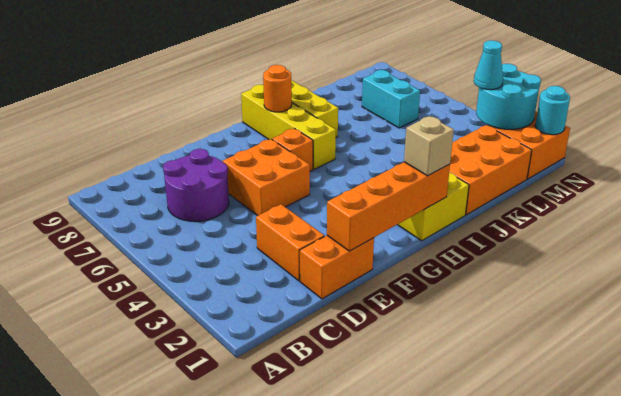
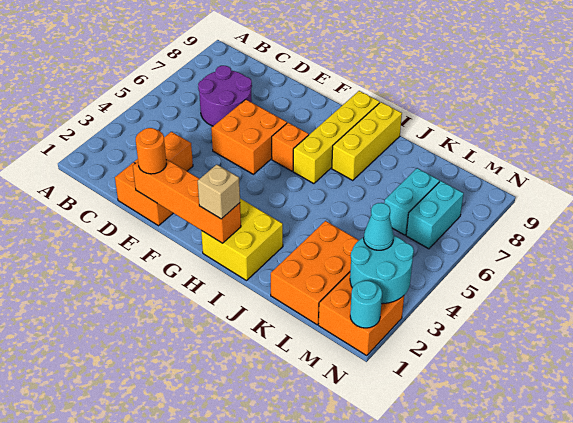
orange round brick H8 level 2 -> orange round brick E1 level 3
orange brick J1:L2 level 1 -> orange brick K1:L3 level 1
none -> cyan brick M6:M7 level 1

